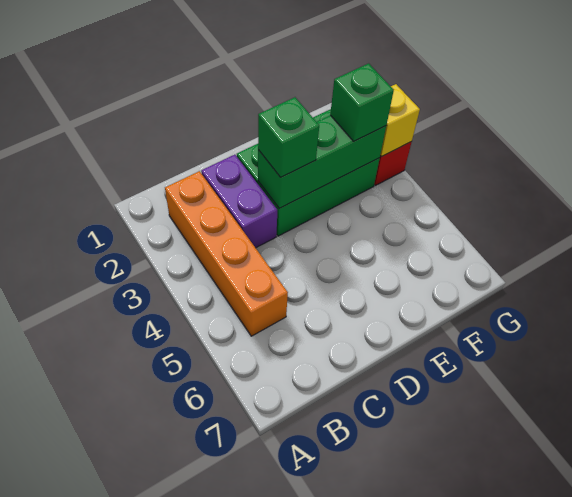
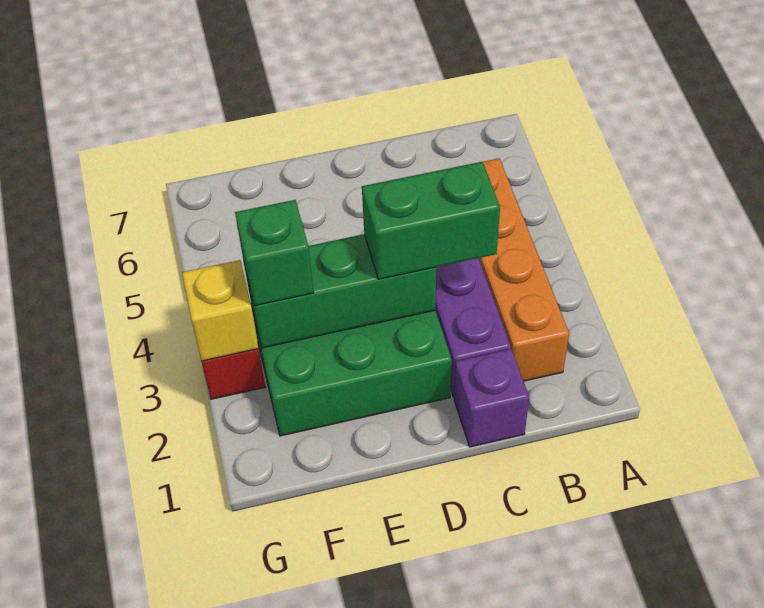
none -> purple brick C1 level 1
green brick D3 level 3 -> green brick C3:D3 level 3

